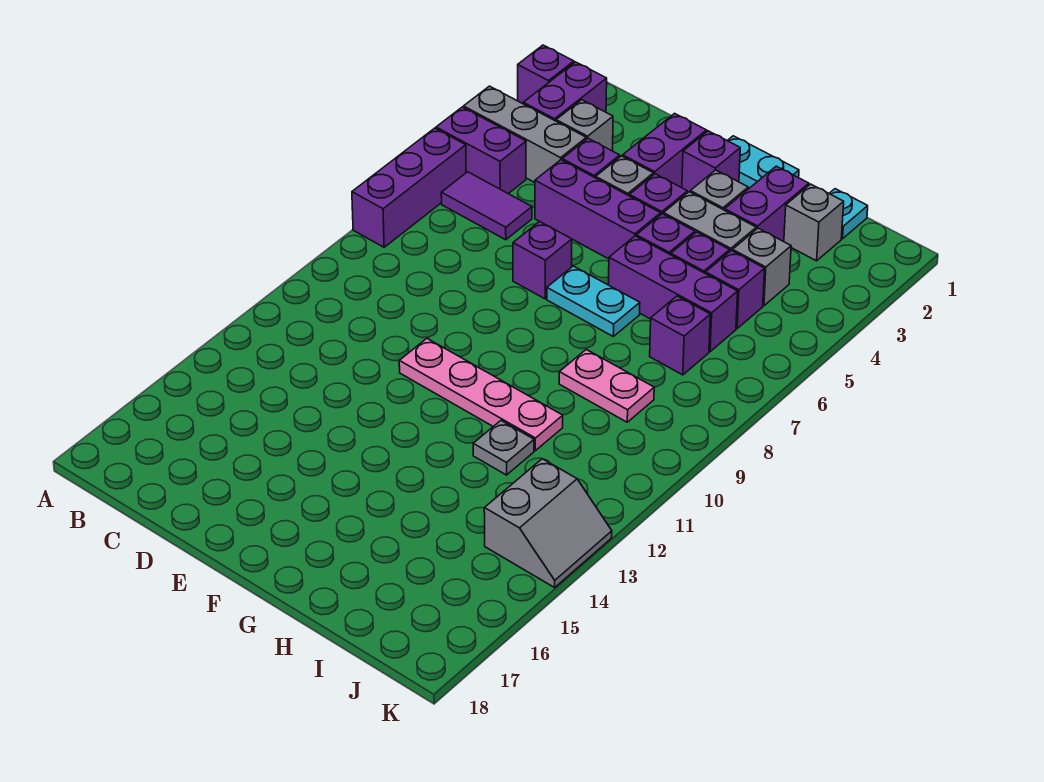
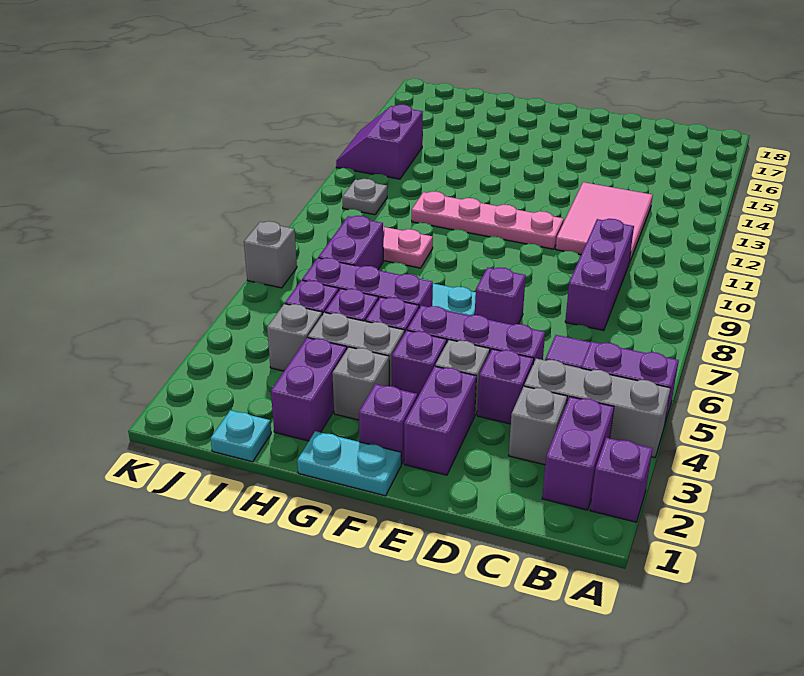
purple brick A6:A8 level 1 -> purple brick C8:C10 level 1
none -> pink tile C11:D13 level 1
grey plate H12 level 1 -> grey plate J11 level 1
grey brick I2 level 1 -> grey brick K7 level 1
purple brick I7 level 1 -> purple brick I7:I8 level 1
grey slope J13:K14 level 1 top J -> purple slope J13:K14 level 1 top J

